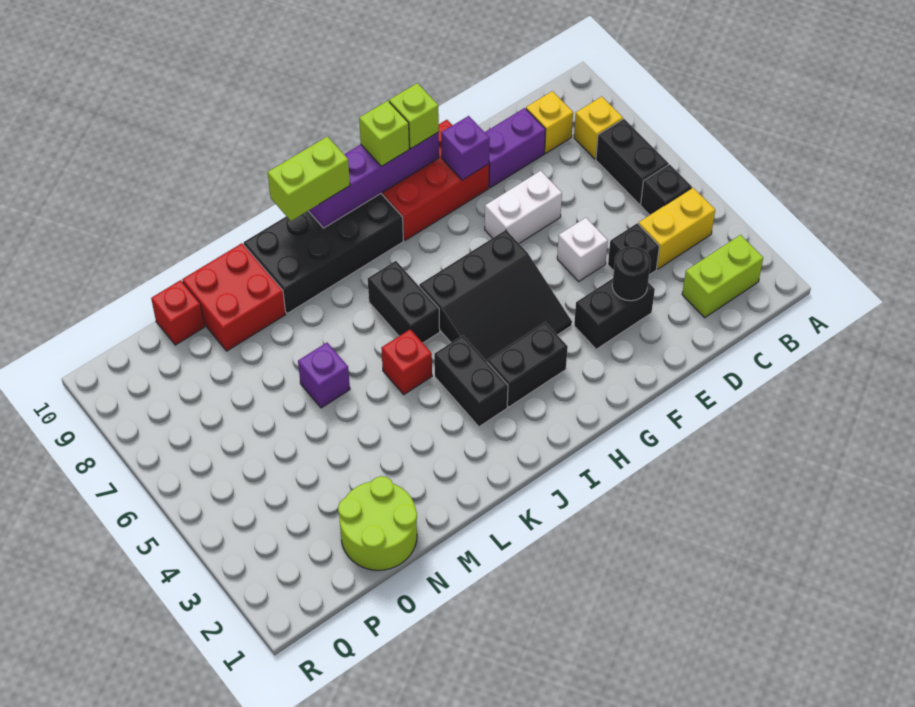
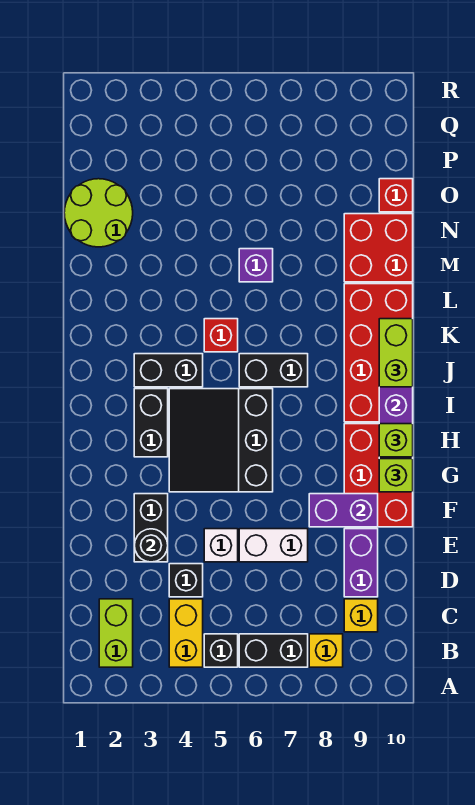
white brick E7:F7 level 1 -> white brick E6:E7 level 1
purple brick F9 level 2 -> purple brick F8:F9 level 2
black brick I9:L10 level 1 -> red brick I9:L10 level 1

